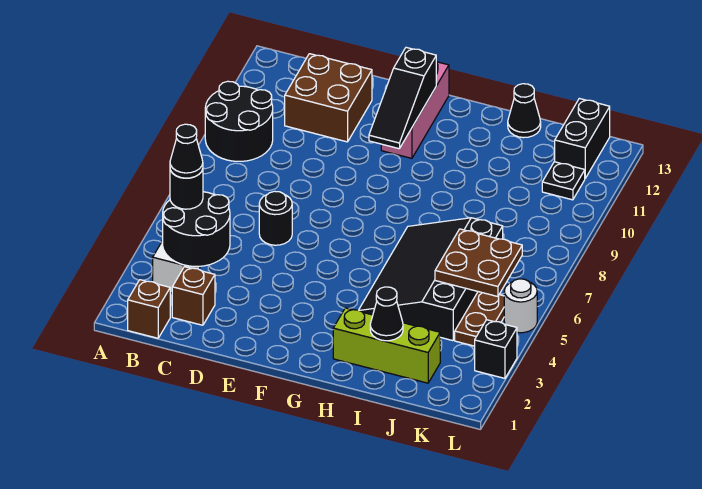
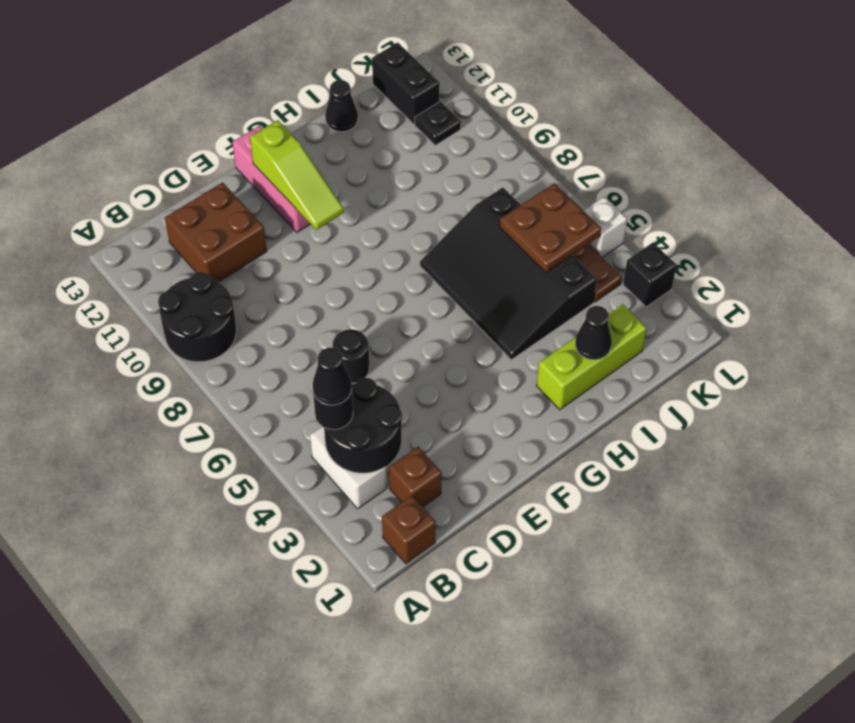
black slope F10:F12 level 2 top 12 -> lime slope F10:F12 level 2 top 12
white round brick L5 level 1 -> white brick L5 level 1

